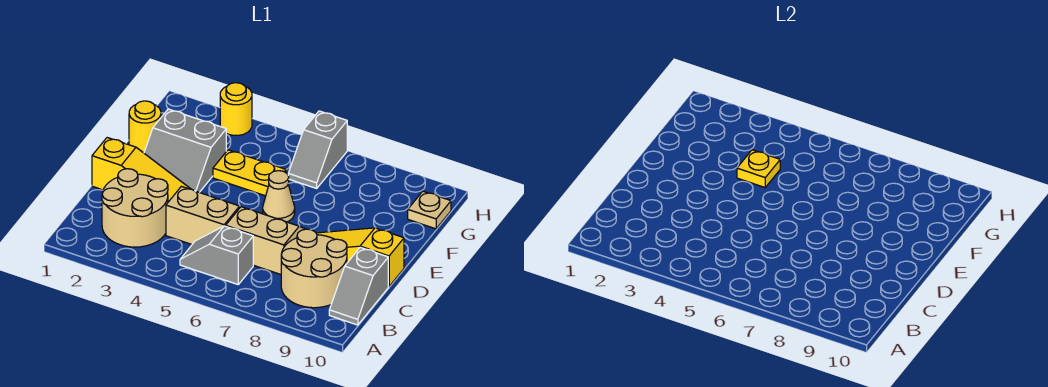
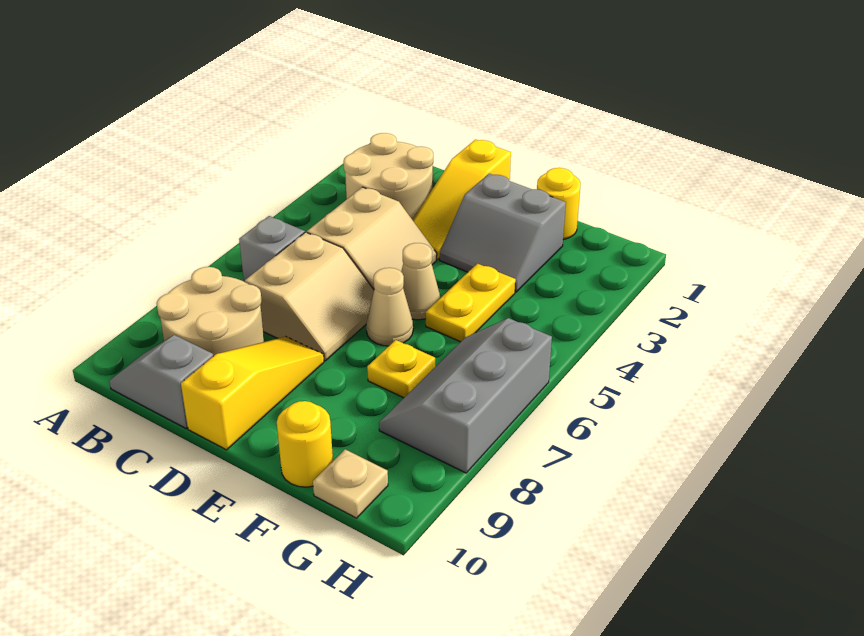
grey slope E2:F3 level 1 top F -> grey slope E2:F3 level 1 top 2
none -> tan cone E5 level 1
yellow plate F4 level 2 -> yellow plate F7 level 1
grey slope G6:H6 level 1 top H -> grey slope G6:H8 level 1 top H
yellow round brick H3 level 1 -> yellow round brick F10 level 1

